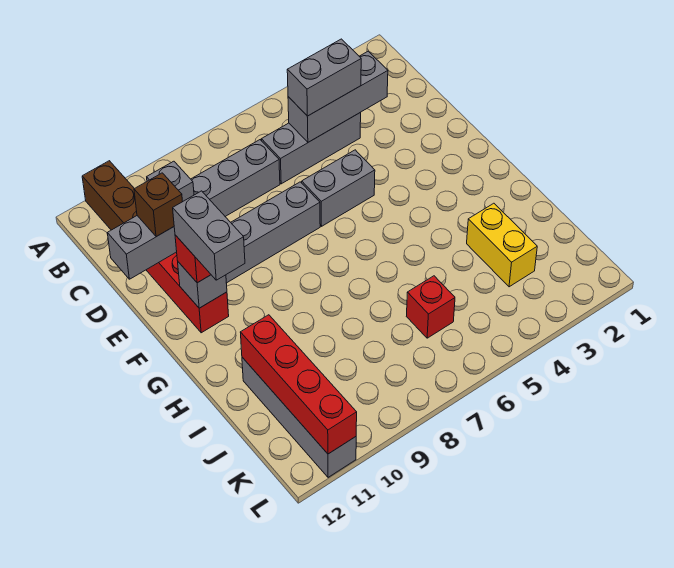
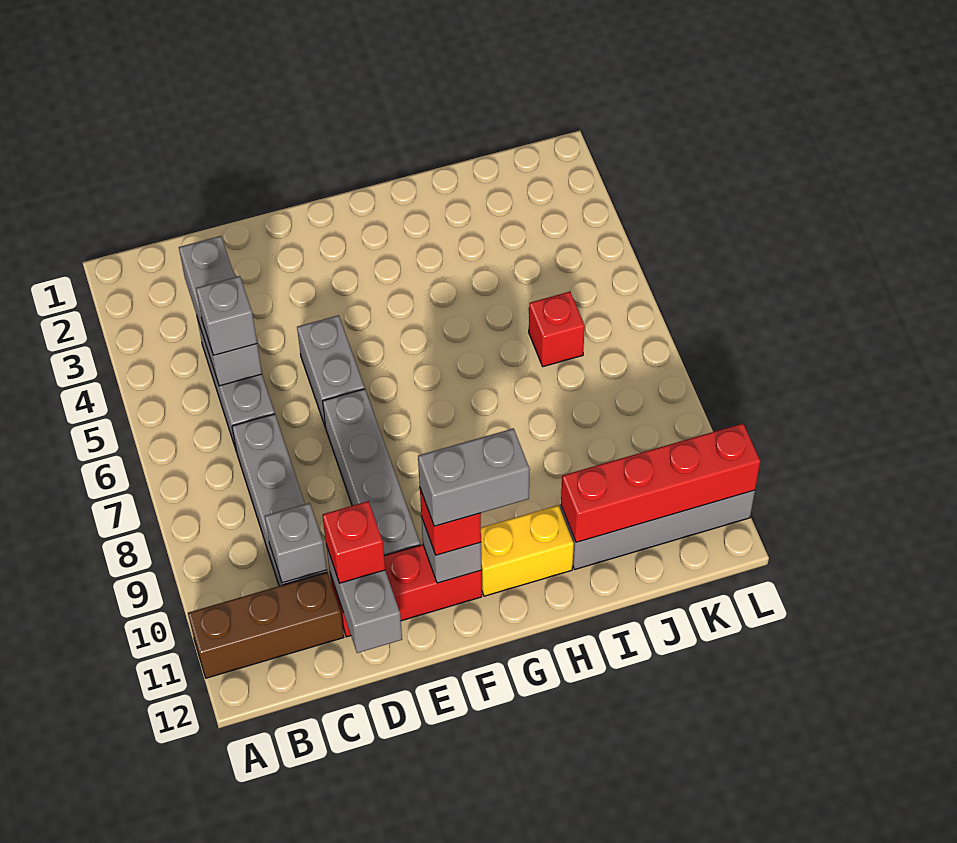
grey brick C4:C5 level 3 -> grey brick C5 level 3
brown brick D11 level 3 -> red brick D11 level 3
yellow brick I3:J3 level 1 -> yellow brick G11:H11 level 1

